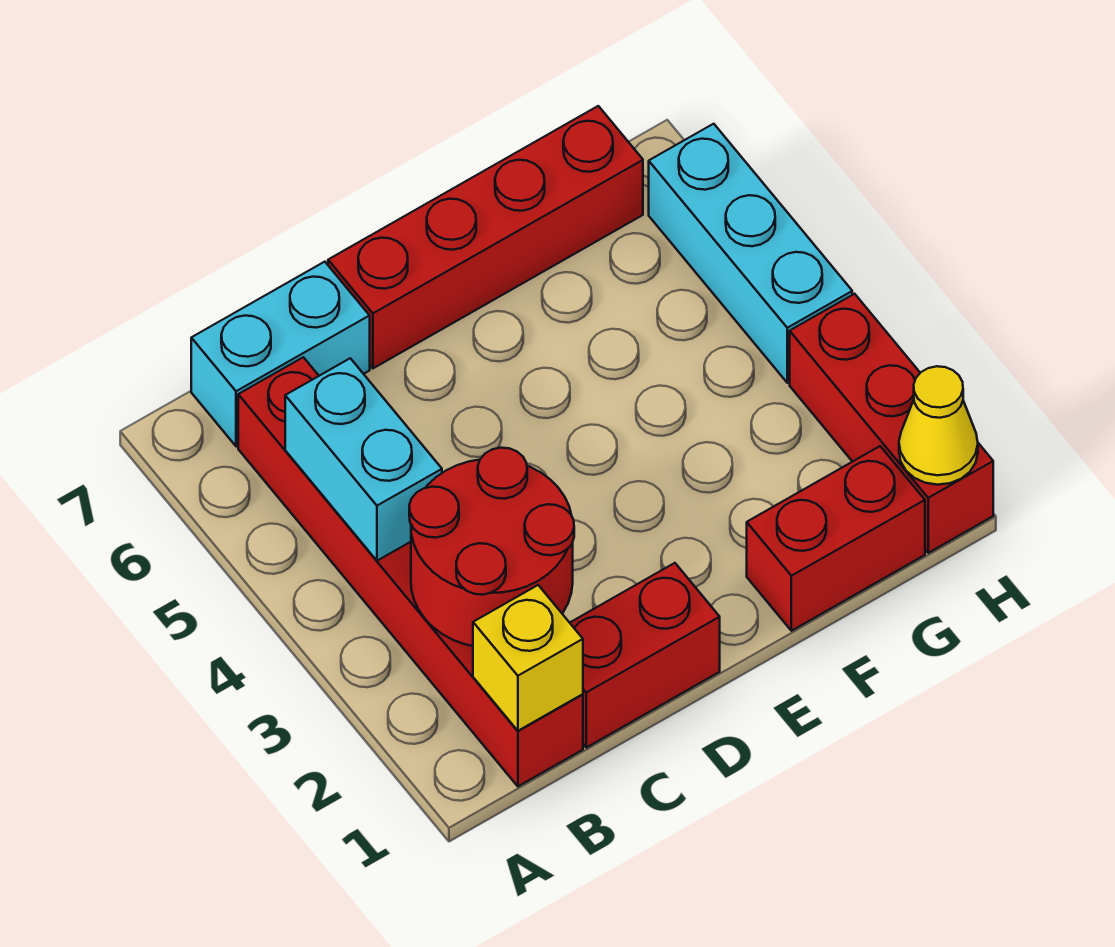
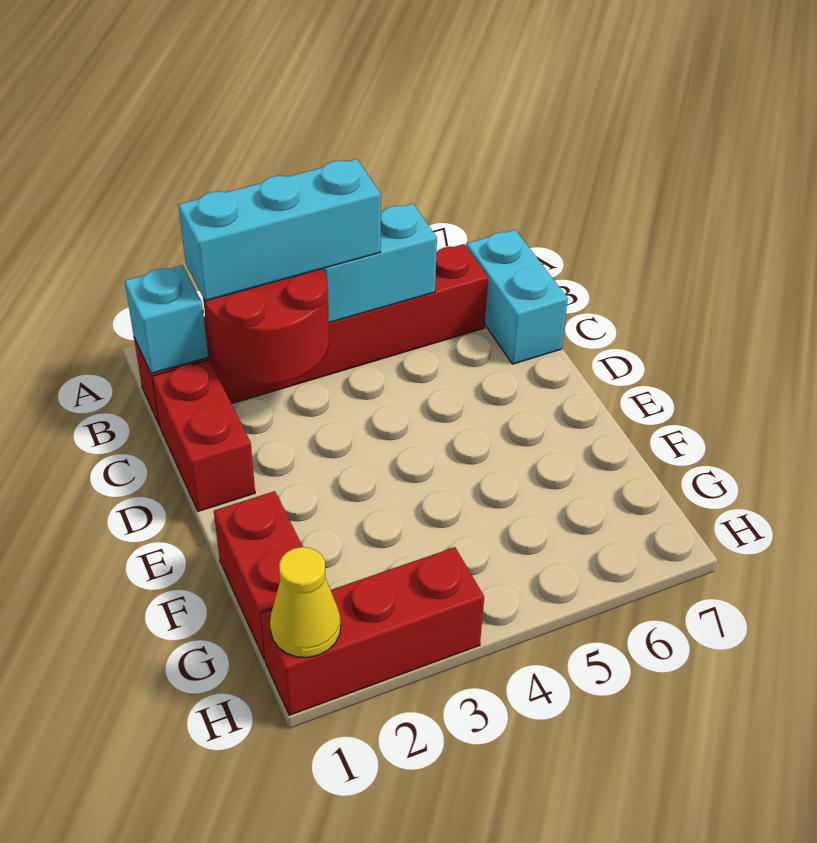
yellow brick B1 level 2 -> cyan brick B1 level 2
red brick D7:G7 level 1 -> none
cyan brick H4:H6 level 1 -> cyan brick B2:B4 level 3

